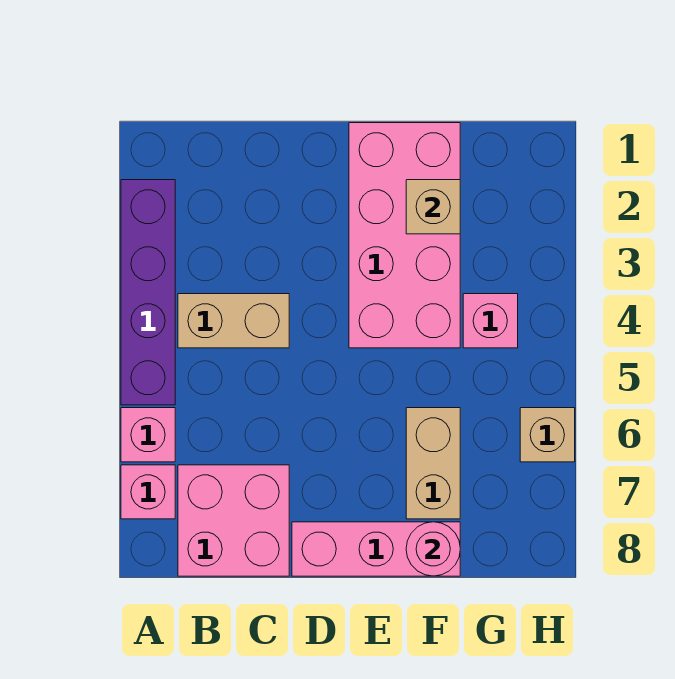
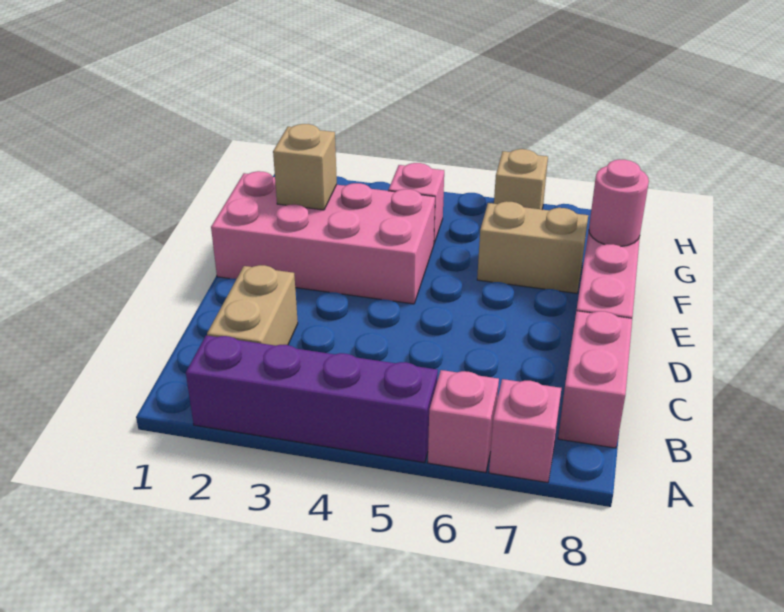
tan brick B4:C4 level 1 -> tan brick B2:C2 level 1
pink brick B7:C8 level 1 -> pink brick B8:C8 level 1

